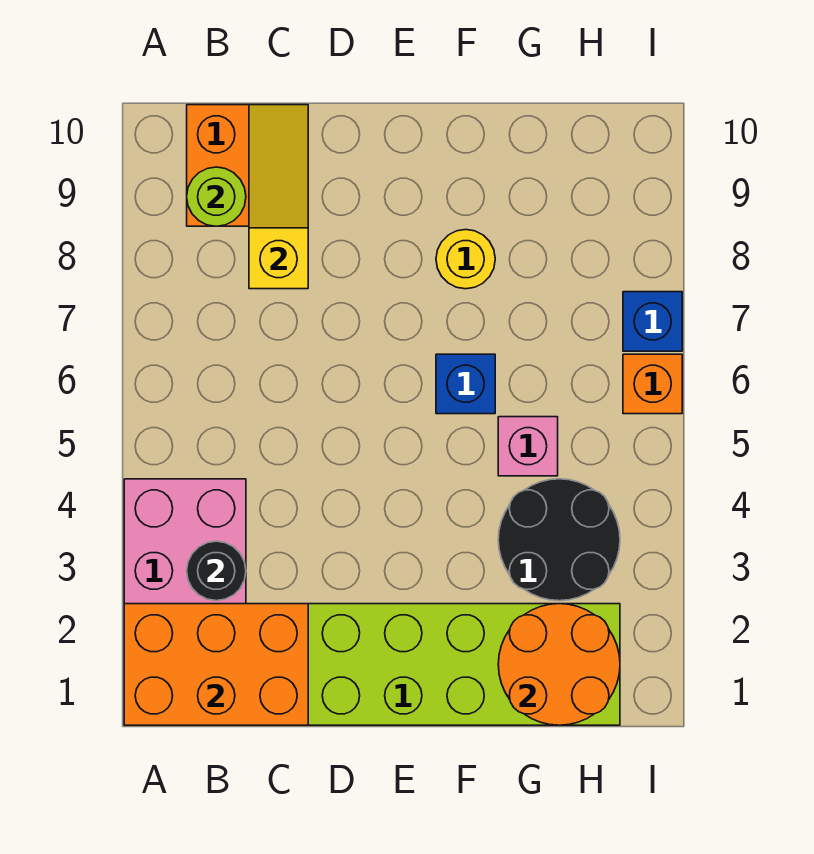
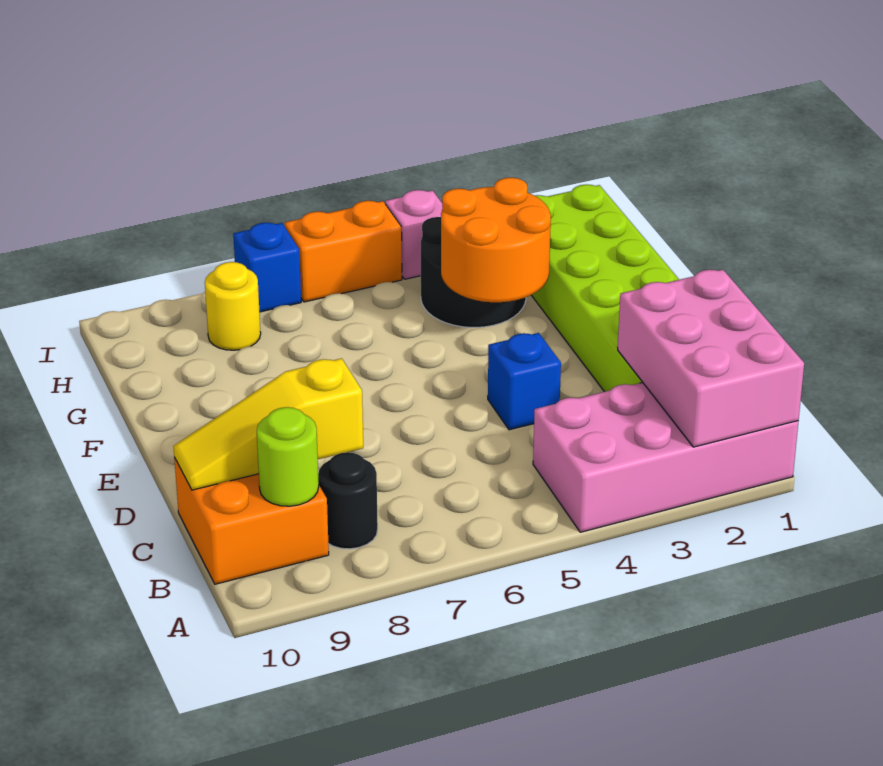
orange brick A1:C2 level 2 -> pink brick A1:C2 level 2
black round brick B3 level 2 -> black round brick B8 level 1
blue brick F6 level 1 -> blue brick D4 level 1
yellow round brick F8 level 1 -> yellow round brick H8 level 1
orange round brick G1:H2 level 2 -> orange round brick F3:G4 level 2
pink brick G5 level 1 -> pink brick I4 level 1
orange brick I6 level 1 -> orange brick I5:I6 level 1

